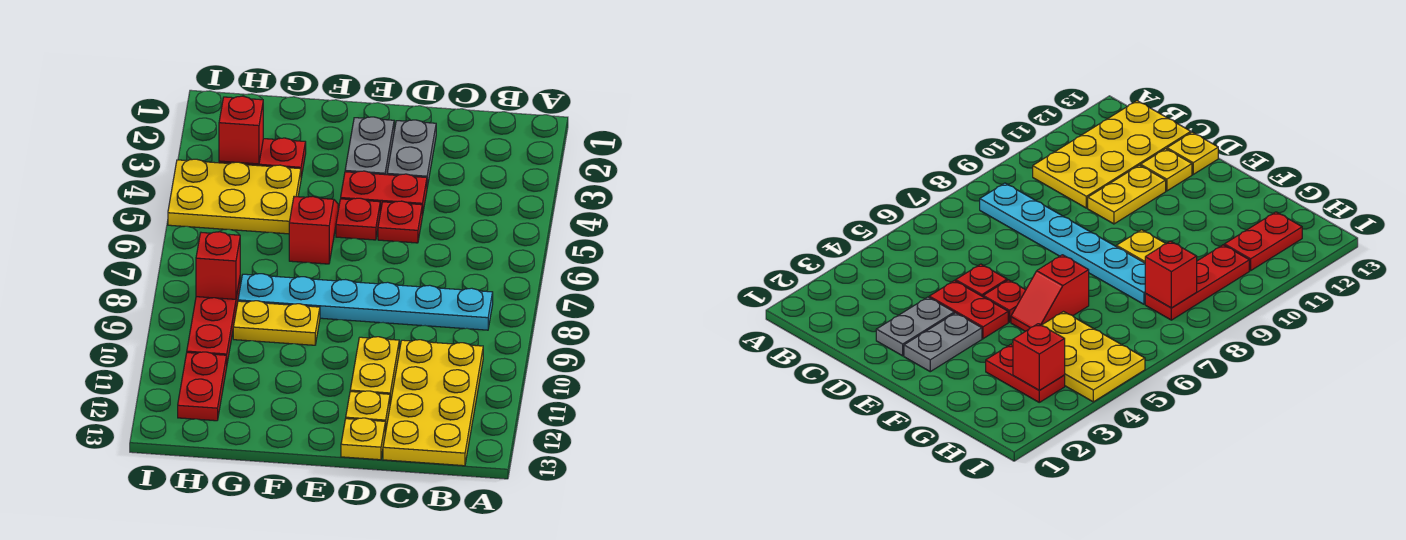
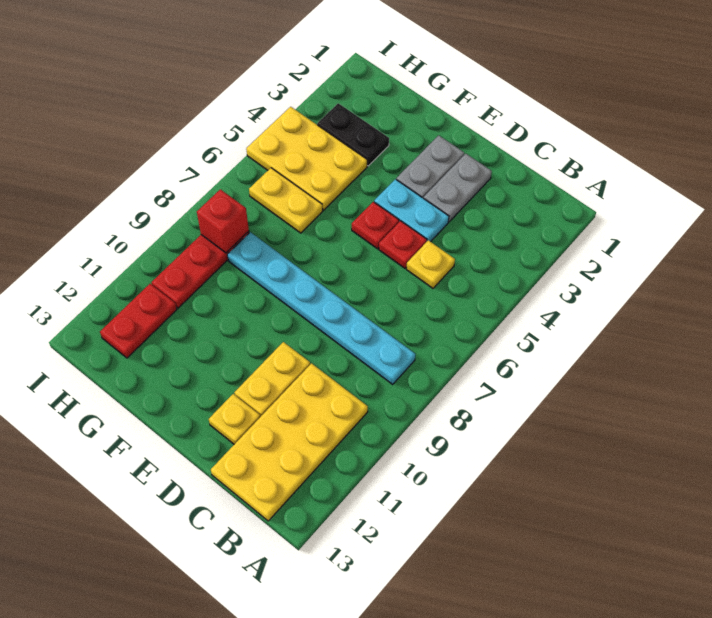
red plate D4:E4 level 1 -> cyan plate D4:E4 level 1
yellow plate D13 level 1 -> yellow plate C5 level 1
red slope F5:F6 level 1 top 6 -> none
yellow plate F9:G9 level 1 -> yellow plate G6:H6 level 1
red plate G3:H3 level 1 -> black plate G3:H3 level 1
red brick H3 level 2 -> none

